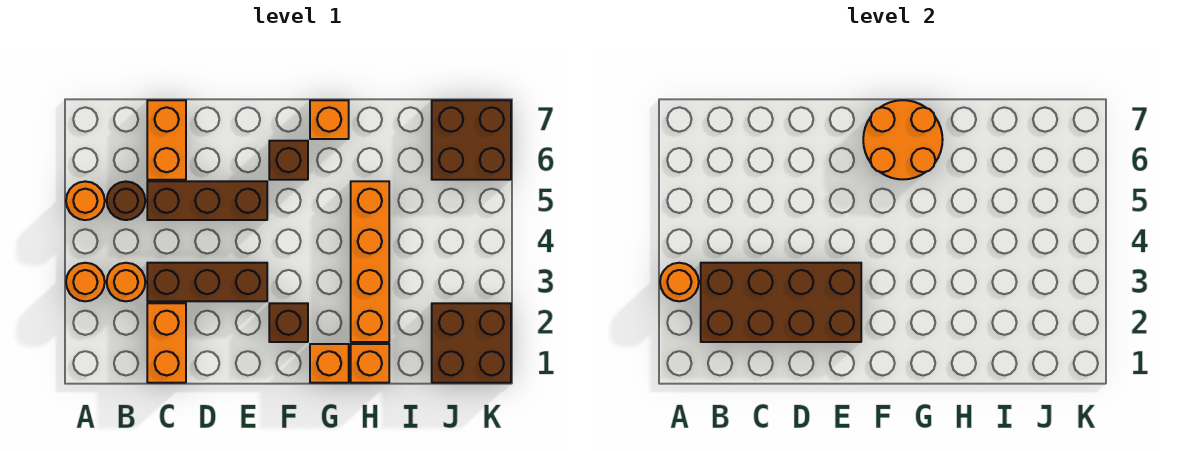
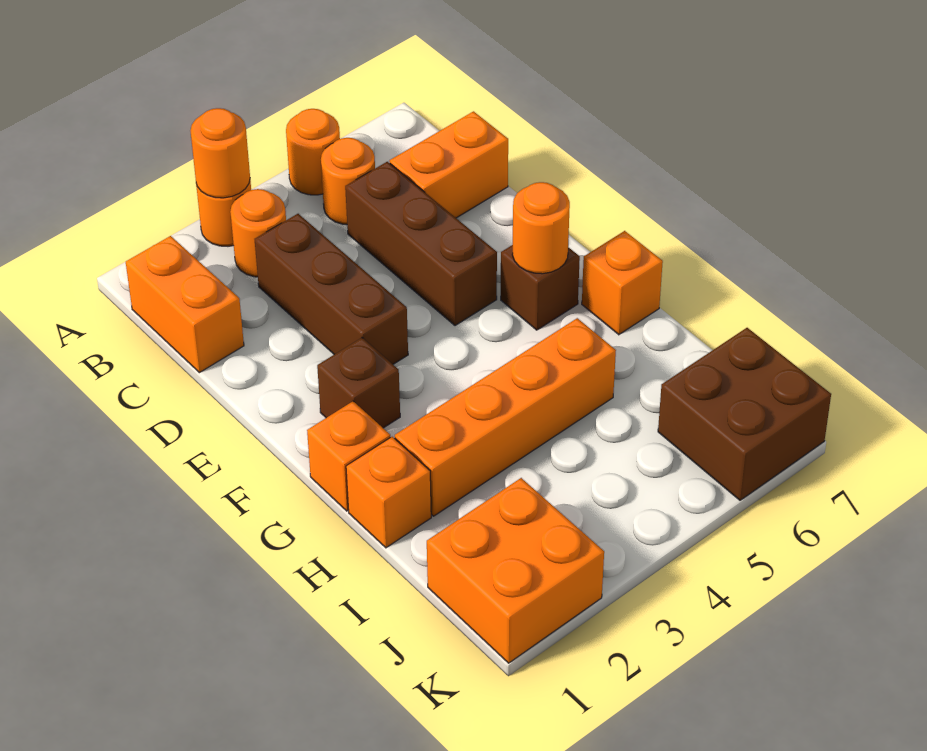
brown brick B2:E3 level 2 -> none
brown round brick B5 level 1 -> orange round brick B5 level 1
orange brick C1:C2 level 1 -> orange brick B1:C1 level 1
orange round brick F6:G7 level 2 -> orange round brick F6 level 2
brown brick J1:K2 level 1 -> orange brick J1:K2 level 1

